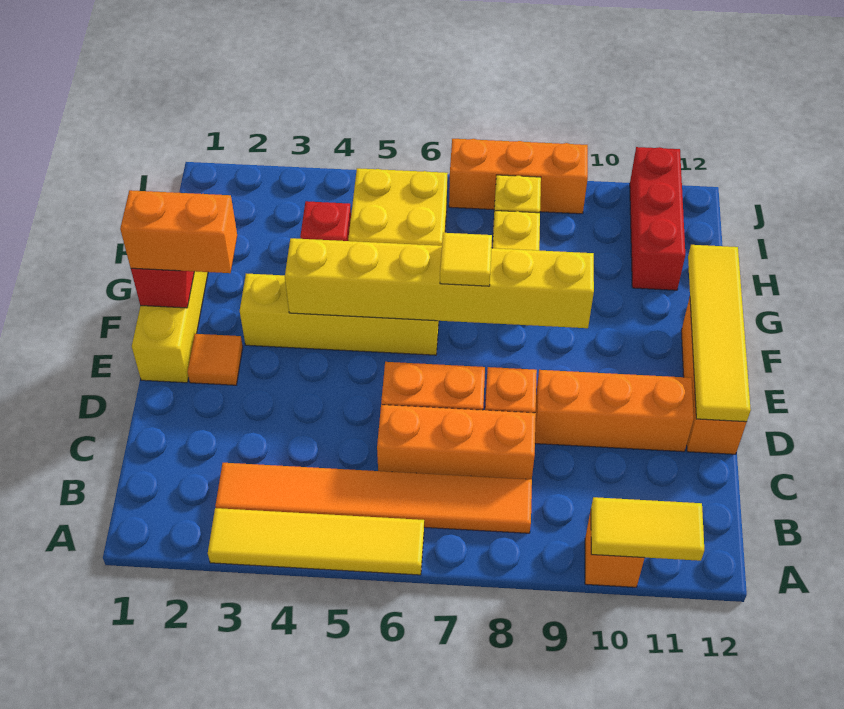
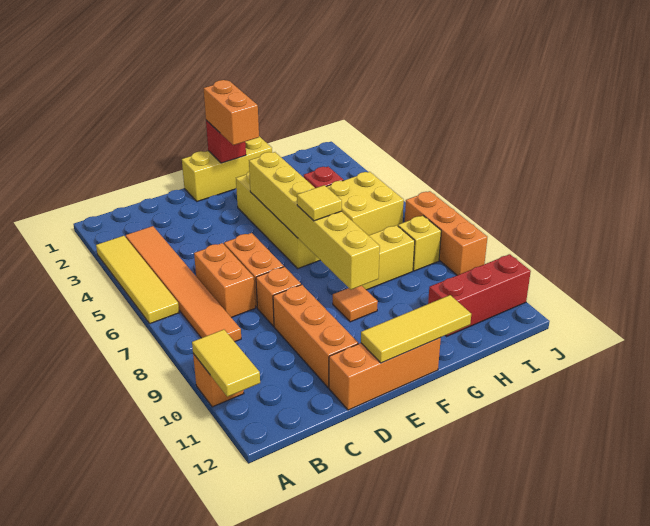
orange brick C6:C8 level 1 -> orange brick C6:C7 level 1
yellow tile D12:G12 level 2 -> yellow tile E12:G12 level 2
orange tile E2 level 1 -> orange tile F9 level 1

